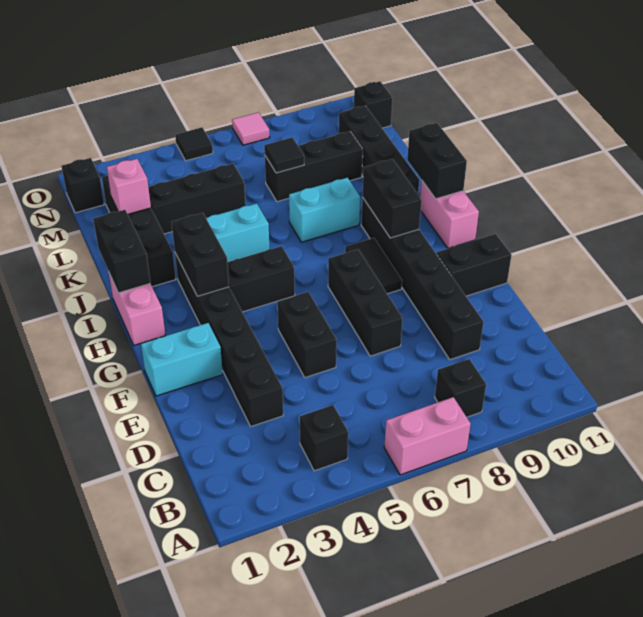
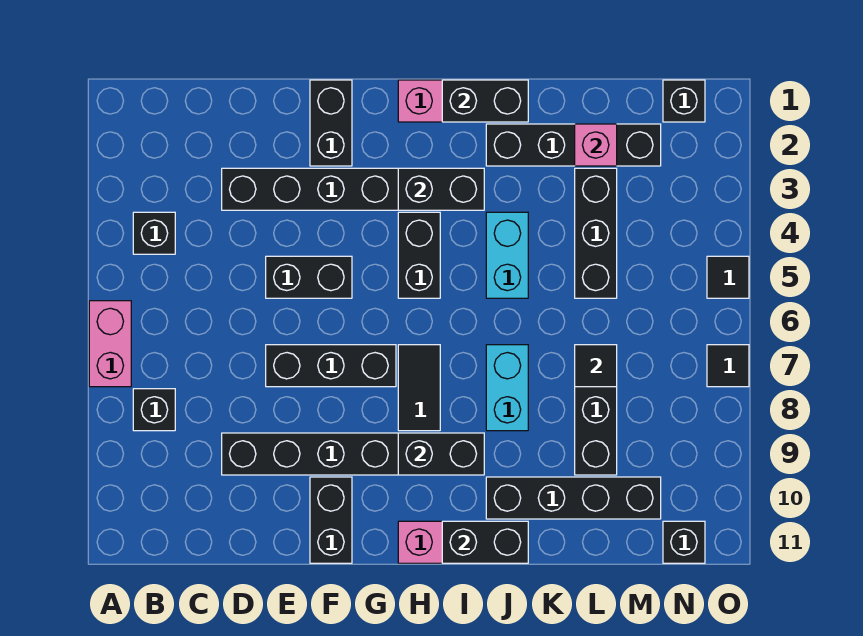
cyan brick F1:F2 level 1 -> black brick F1:F2 level 1
black tile G8:H8 level 1 -> black tile H7:H8 level 1
pink tile O7 level 1 -> black tile O7 level 1

